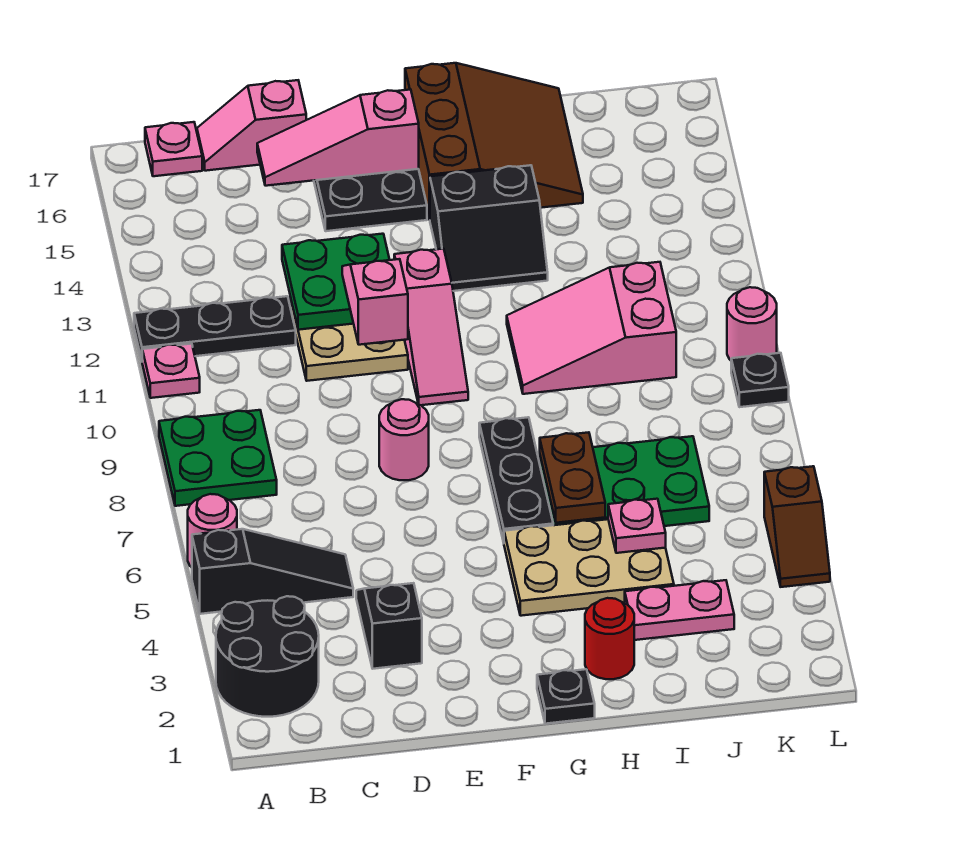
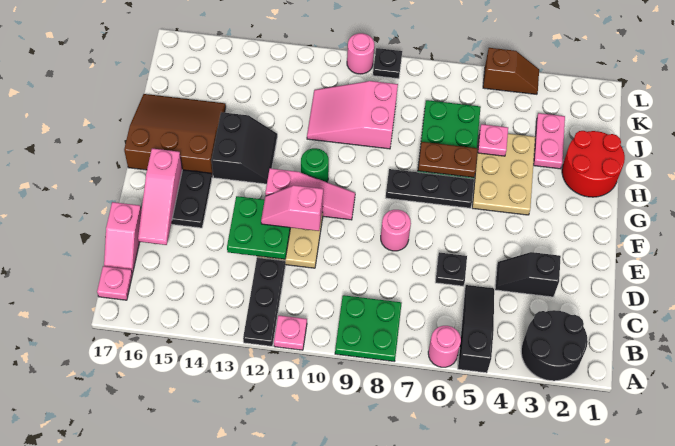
black plate G1 level 1 -> black plate D6 level 1
none -> green round brick G11 level 1
red round brick H2 level 1 -> red round brick H1:I2 level 1
pink slope H10:J11 level 1 top J -> pink slope I9:J11 level 1 top 9

